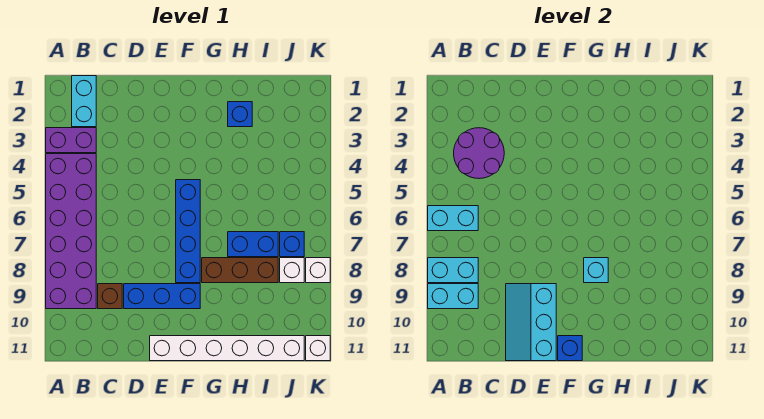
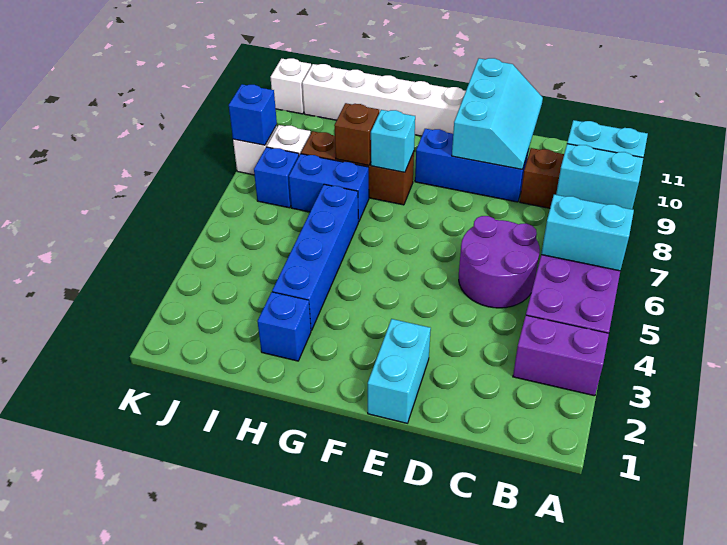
cyan brick B1:B2 level 1 -> cyan brick E1:E2 level 1
purple round brick B3:C4 level 2 -> purple round brick C5:D6 level 1
blue brick F5:F8 level 1 -> blue brick H3:H6 level 1
blue brick F11 level 2 -> blue brick K8 level 2
none -> brown brick H8 level 2

